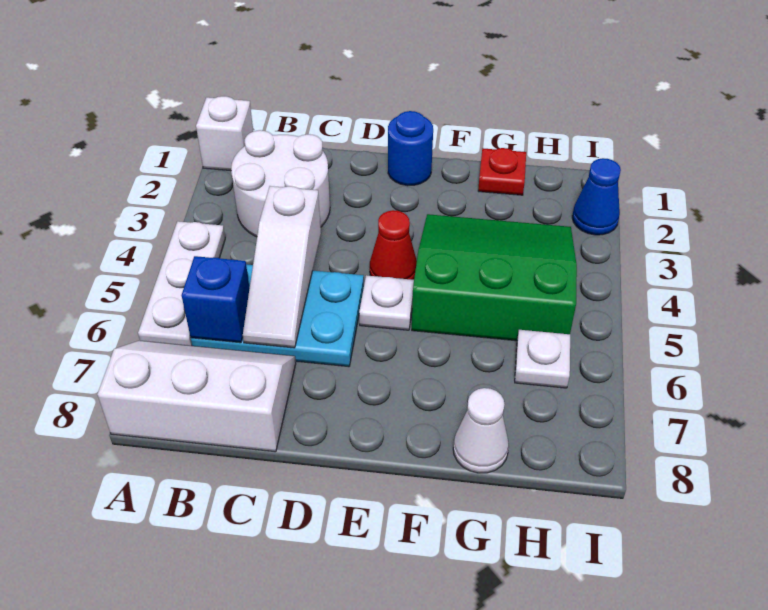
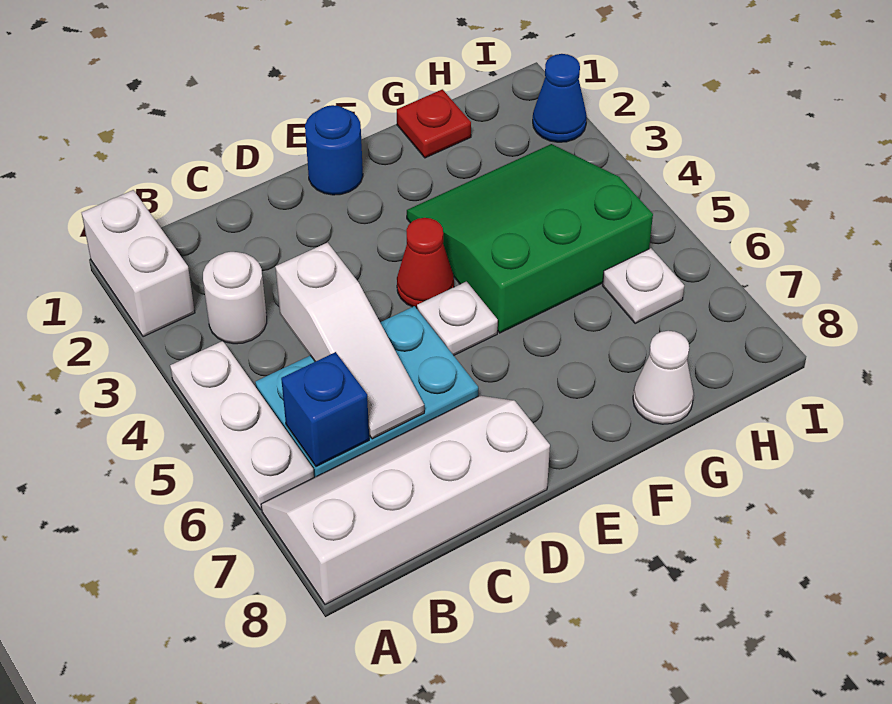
white brick A1 level 1 -> white brick A1:A2 level 1
white slope A7:C8 level 1 top 8 -> white slope A7:D8 level 1 top 8
white round brick B2:C3 level 1 -> white round brick B3 level 1

